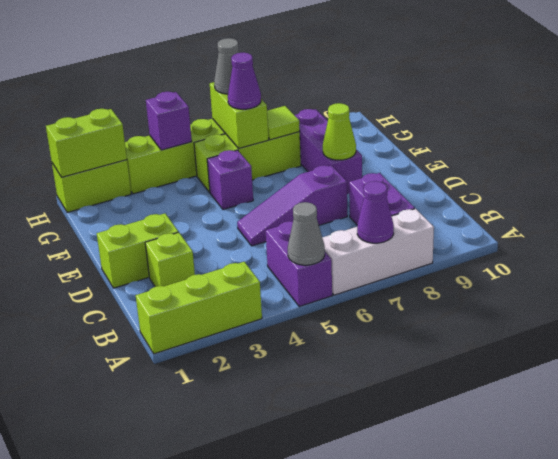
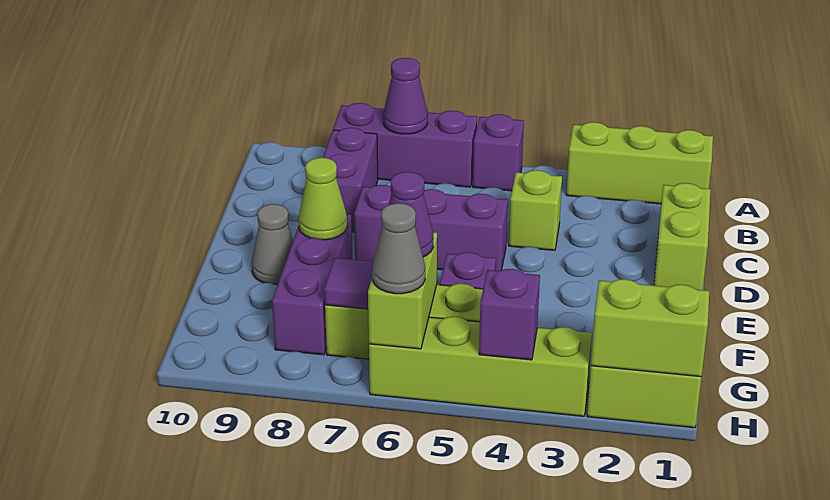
purple brick A5:B5 level 1 -> purple brick A5 level 1
grey cone A5 level 2 -> grey cone E9 level 1
white brick A6:A8 level 1 -> purple brick A6:A8 level 1
lime brick C2 level 1 -> lime brick C4 level 1
lime brick D1:D2 level 1 -> lime brick C1:D1 level 1
purple slope D5:D7 level 1 top 7 -> purple brick D5:D7 level 1
lime tile G7 level 2 -> purple tile G7 level 2

